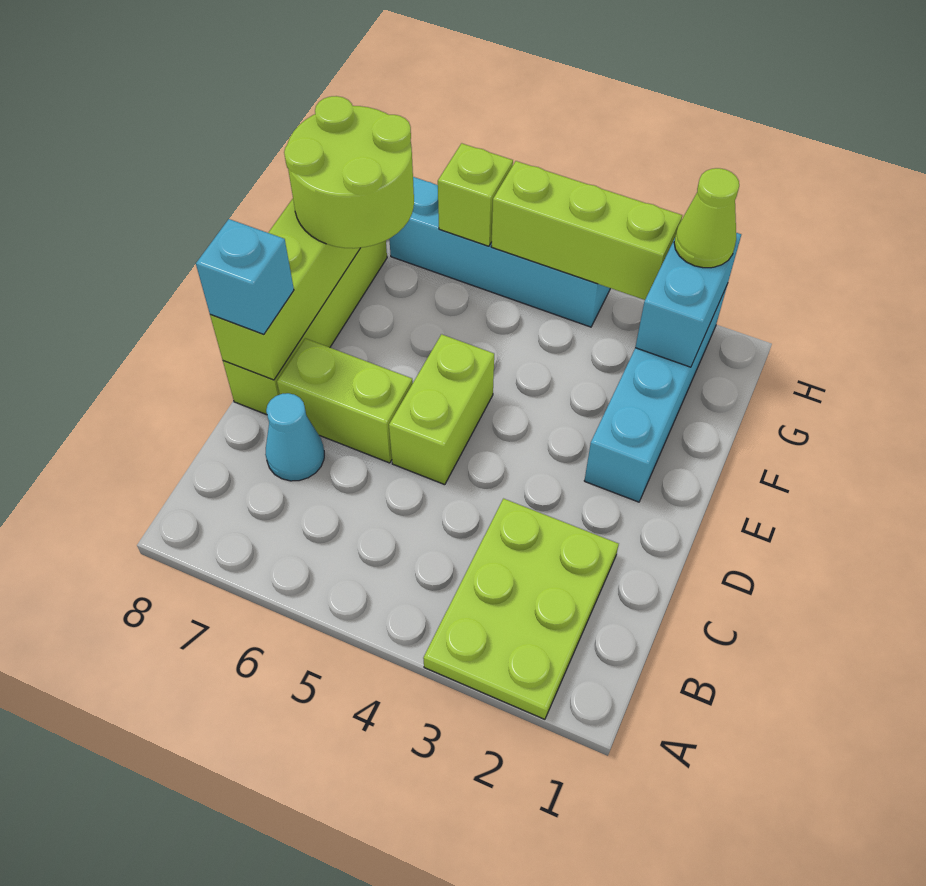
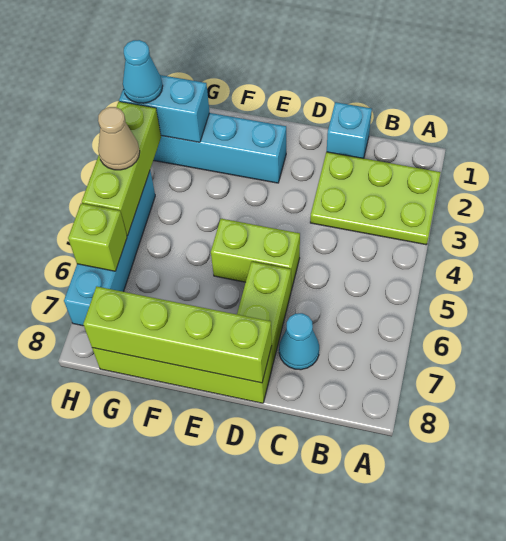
cyan brick D8 level 3 -> cyan brick C1 level 1
lime round brick F7:G8 level 3 -> none
lime cone H2 level 3 -> cyan cone H2 level 3
none -> tan cone H4 level 3

